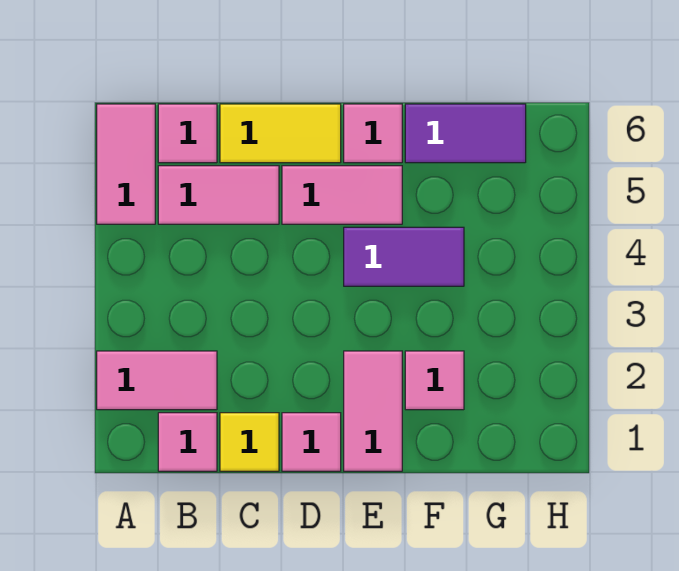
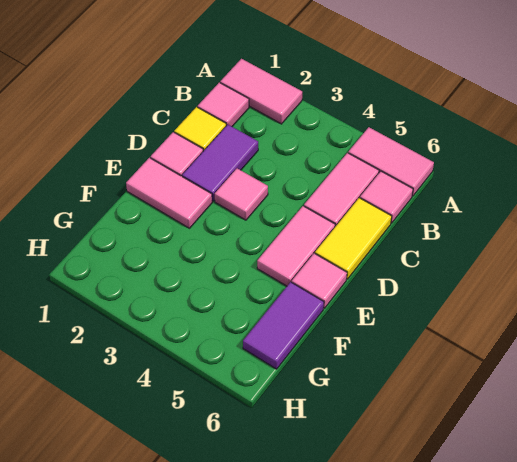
pink tile A2:B2 level 1 -> pink tile A1:A2 level 1
purple tile E4:F4 level 1 -> purple tile C2:D2 level 1
pink tile F2 level 1 -> pink tile D3 level 1

